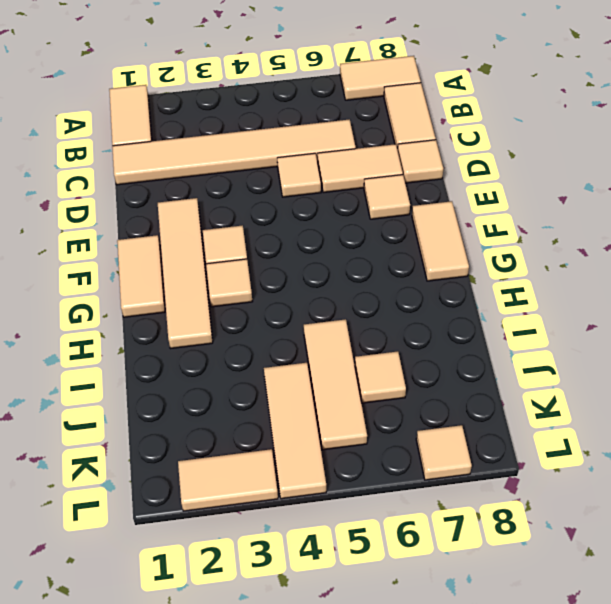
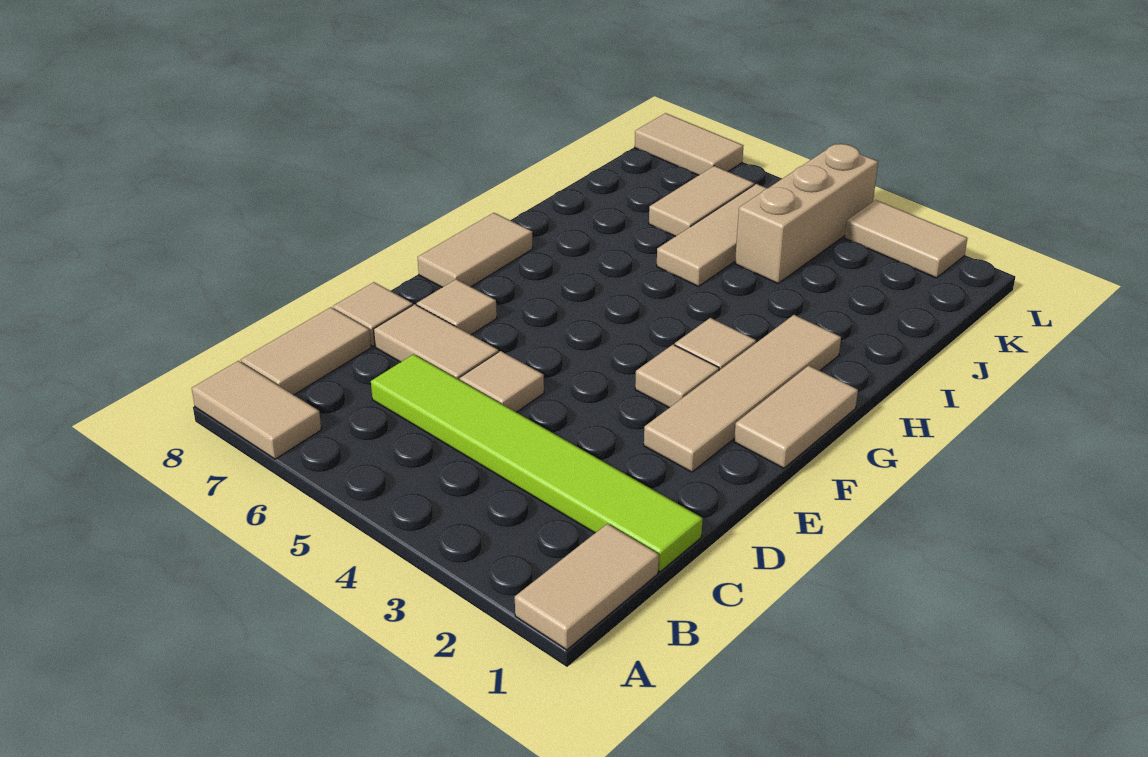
tan tile C1:C6 level 1 -> lime tile C1:C6 level 1
tan tile J4:L4 level 1 -> tan brick J4:L4 level 1
tan tile J6 level 1 -> tan tile J6:K6 level 1
tan tile L7 level 1 -> tan tile L7:L8 level 1

